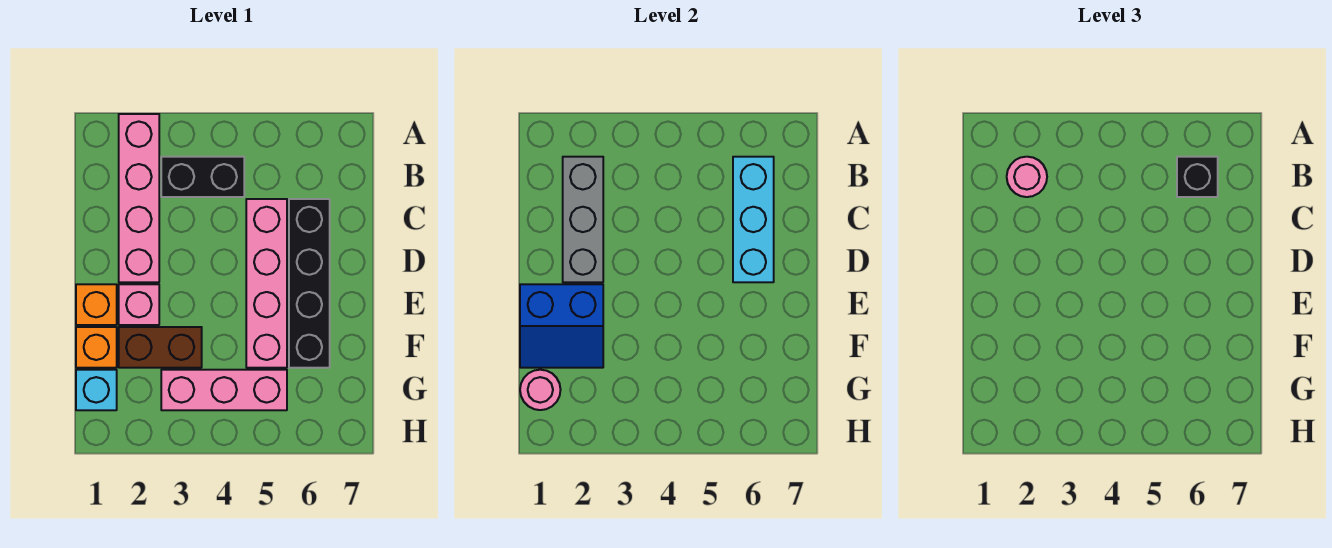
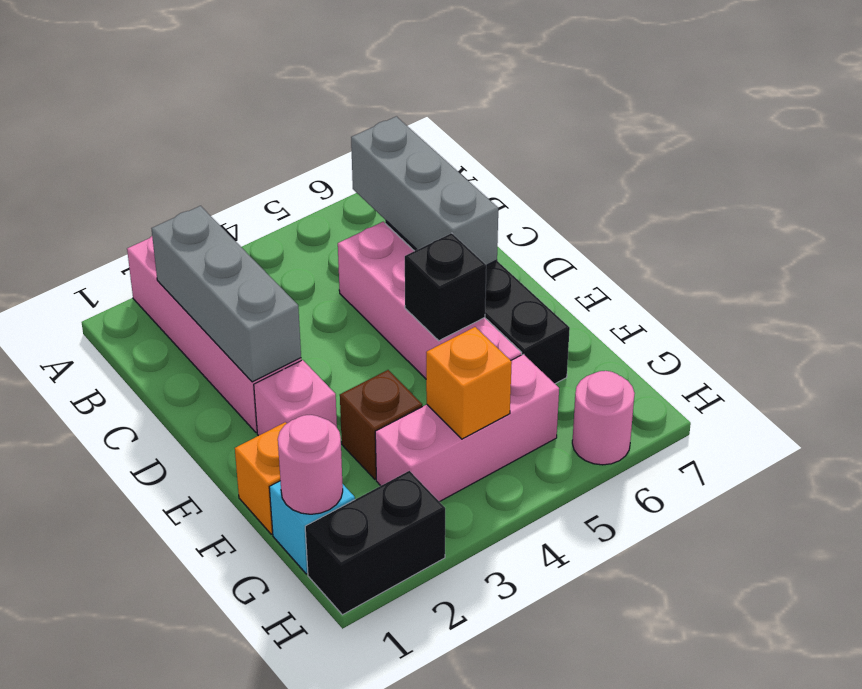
pink round brick B2 level 3 -> pink round brick H6 level 1
black brick B3:B4 level 1 -> black brick H1:H2 level 1
cyan brick B6:D6 level 2 -> grey brick B6:D6 level 2
black brick B6 level 3 -> black brick E5 level 2
orange brick E1 level 1 -> orange brick G4 level 2
blue slope E1:F2 level 2 top E -> none
brown brick F2:F3 level 1 -> brown brick F3 level 1

